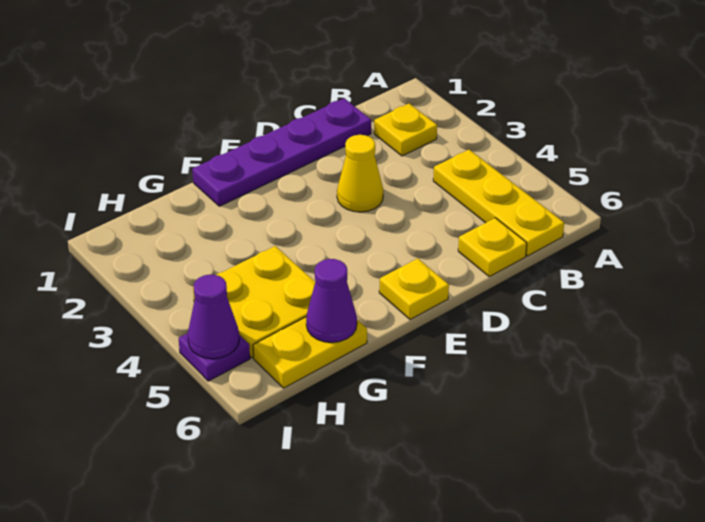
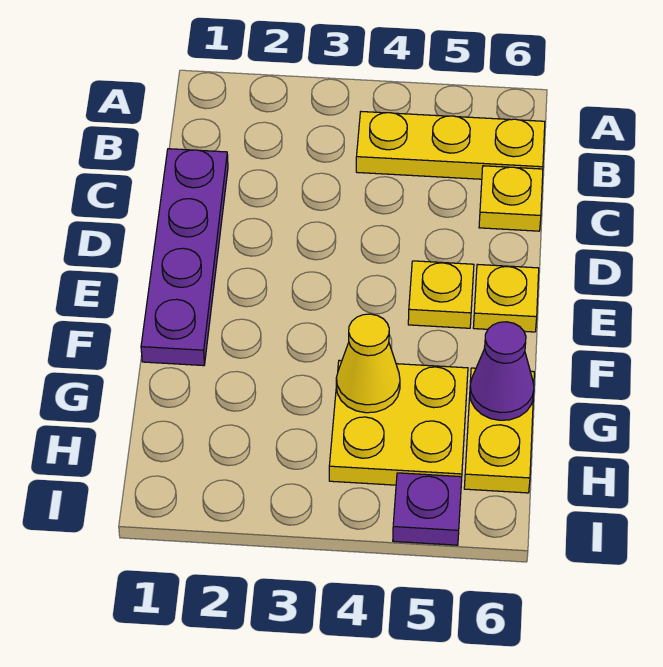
yellow plate B2 level 1 -> yellow plate E5 level 1
yellow cone D3 level 1 -> yellow cone G4 level 2
purple cone I5 level 2 -> none

